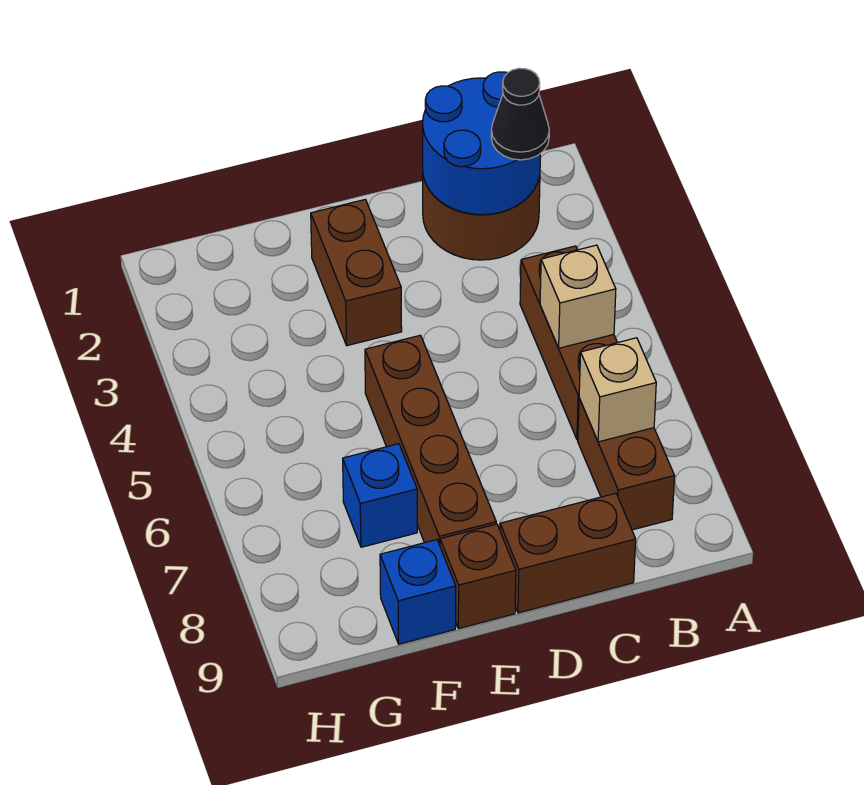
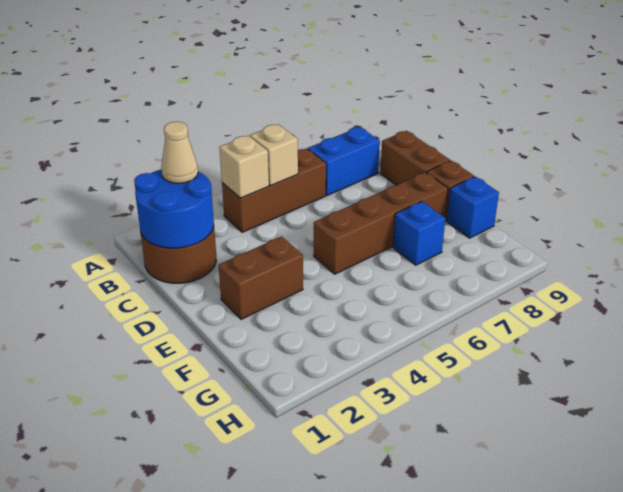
black cone B2 level 3 -> tan cone B2 level 3
brown brick B7:B8 level 1 -> blue brick B7:B8 level 1
tan brick B7 level 2 -> tan brick B4 level 2

